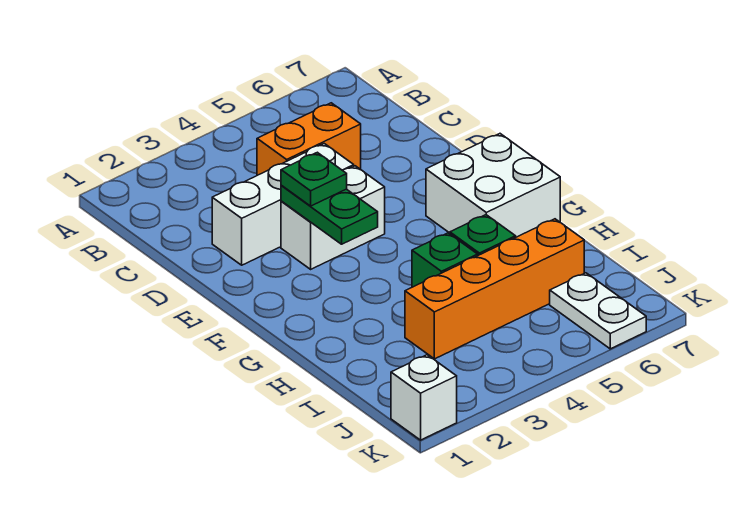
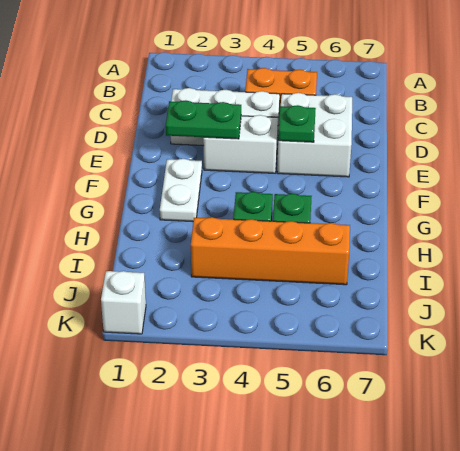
green plate E3:F3 level 2 -> green plate E2:E3 level 2
green plate E3 level 3 -> green plate E5 level 2
white brick F6:G7 level 1 -> white brick D5:E6 level 1
white plate J6:K6 level 1 -> white plate F2:G2 level 1

